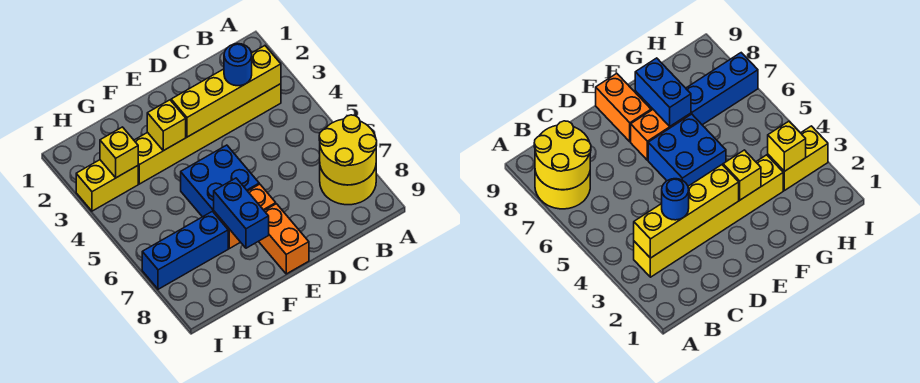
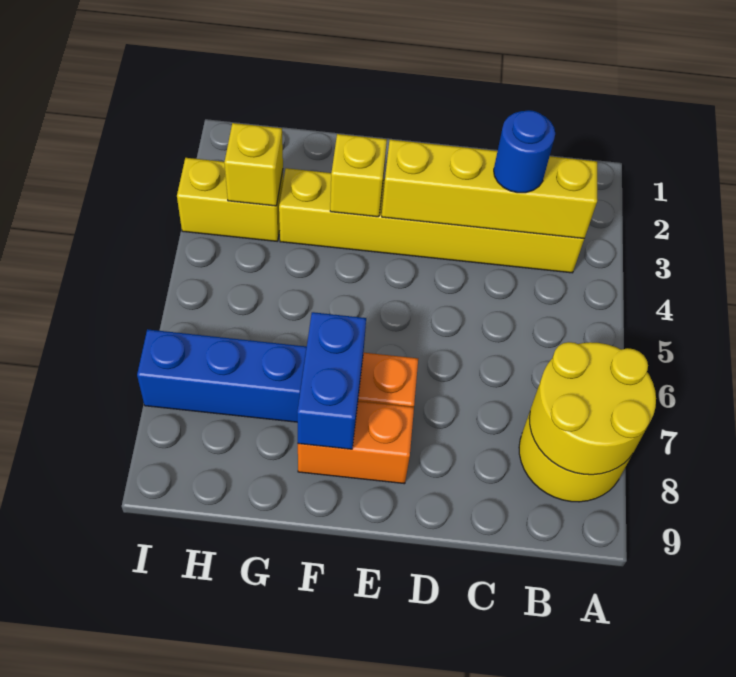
blue brick E5:F6 level 1 -> none
orange brick E8:E9 level 1 -> orange brick E8:F8 level 1

